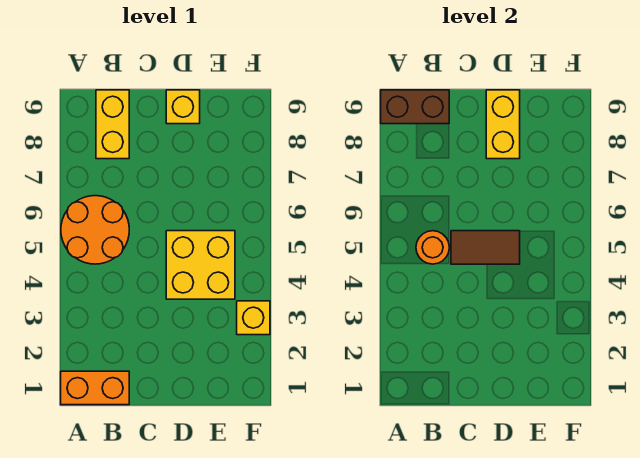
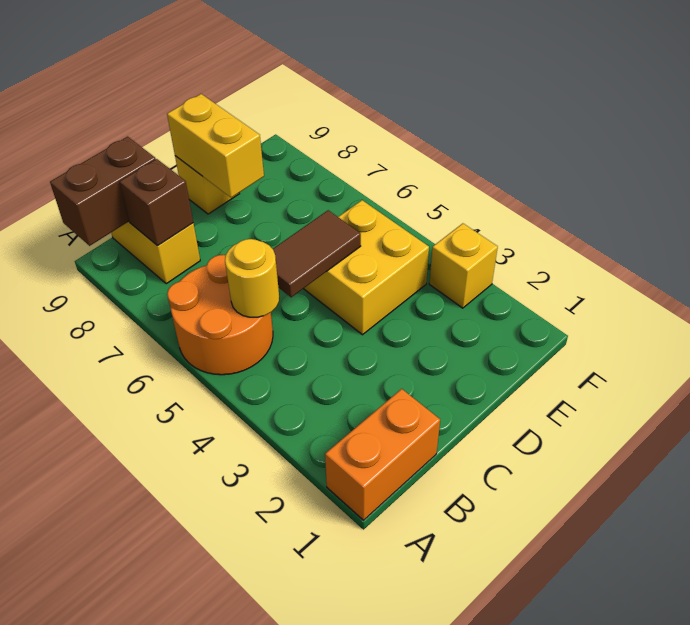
orange round brick B5 level 2 -> yellow round brick B5 level 2
none -> brown brick B8 level 2

